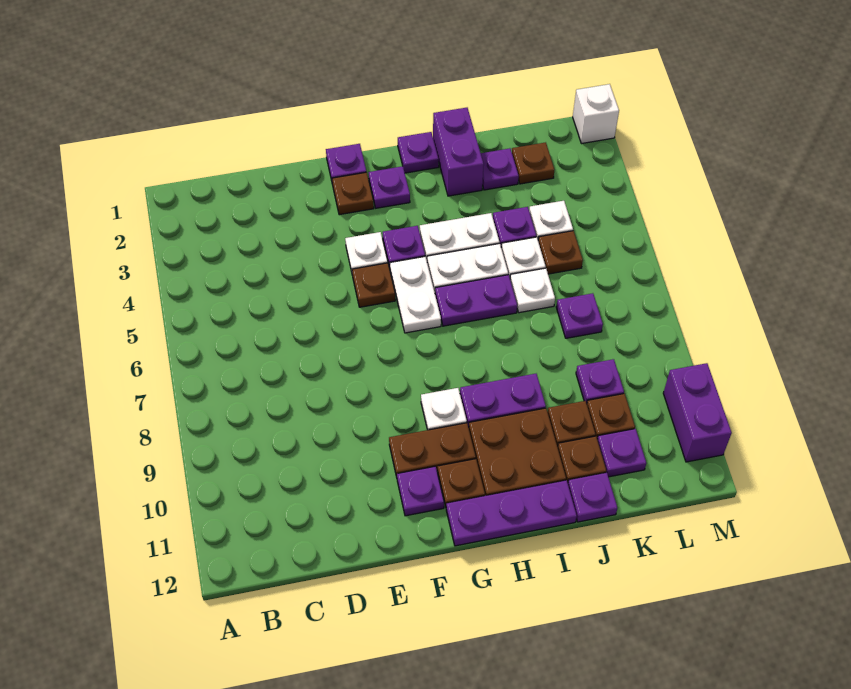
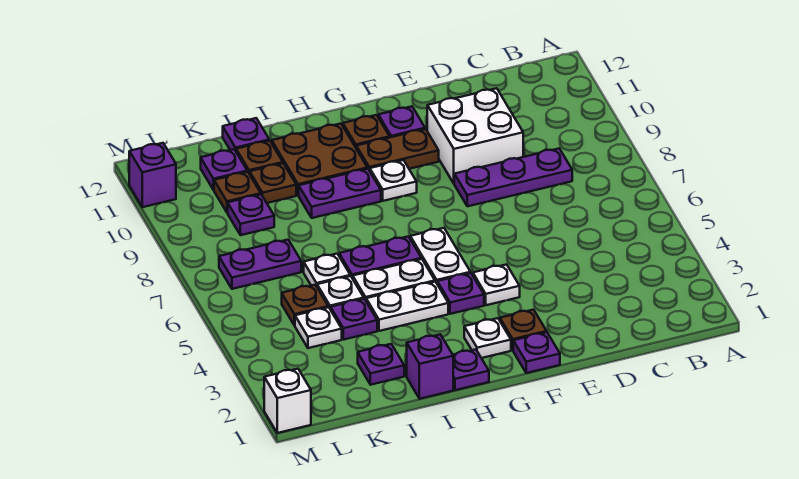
none -> white brick D9:E10 level 1
brown plate F5 level 1 -> none
purple plate G2 level 1 -> white plate G2 level 1
purple plate G12:I12 level 1 -> purple plate C8:E8 level 1
purple brick I1:I2 level 1 -> purple brick I1 level 1
brown plate K2 level 1 -> none
purple plate K7 level 1 -> purple plate K7:L7 level 1
purple brick M10:M11 level 1 -> purple brick M11 level 1

